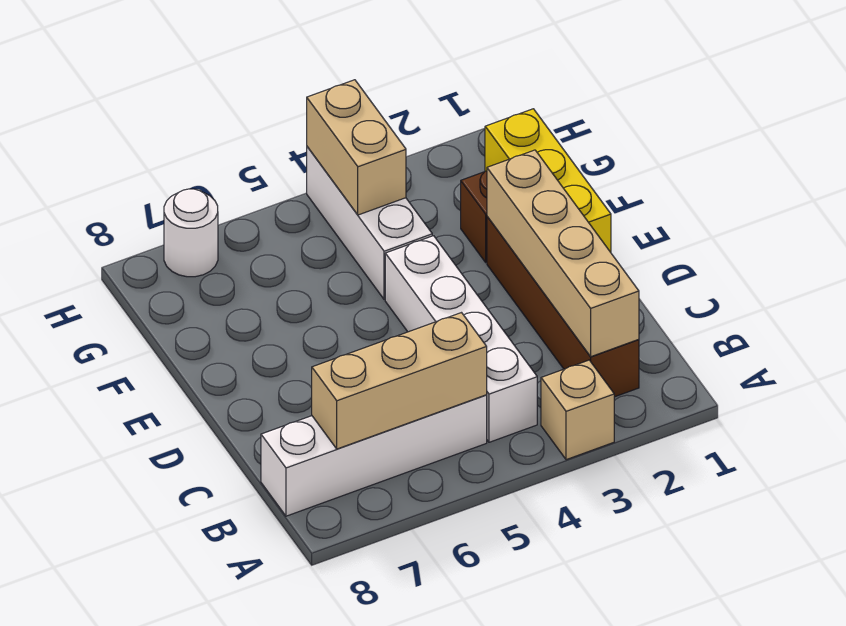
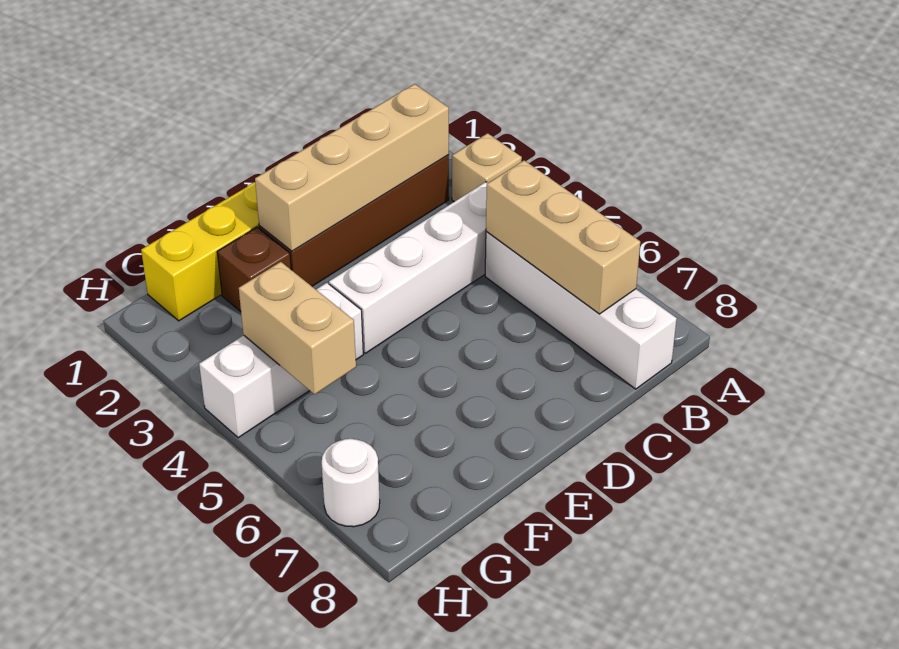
tan brick G4:H4 level 2 -> tan brick G4:G5 level 2

